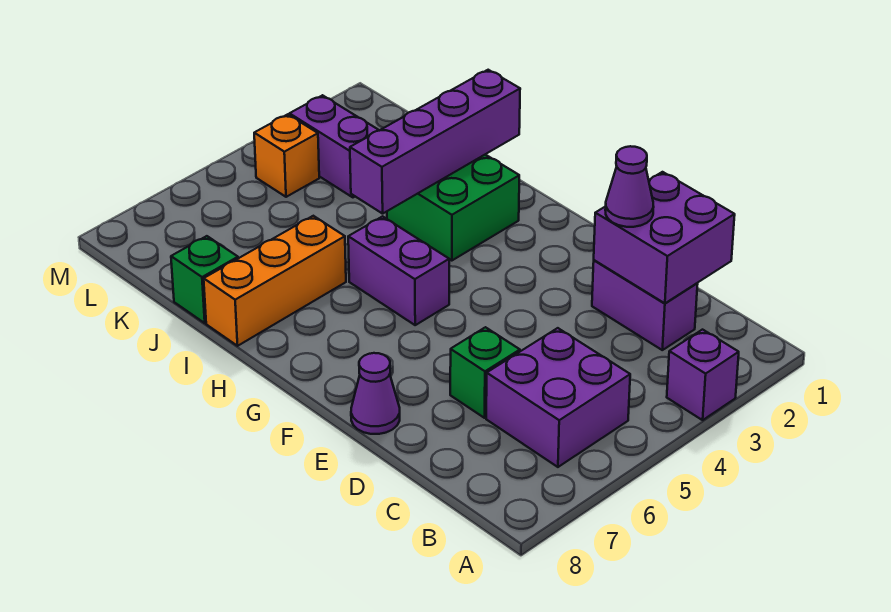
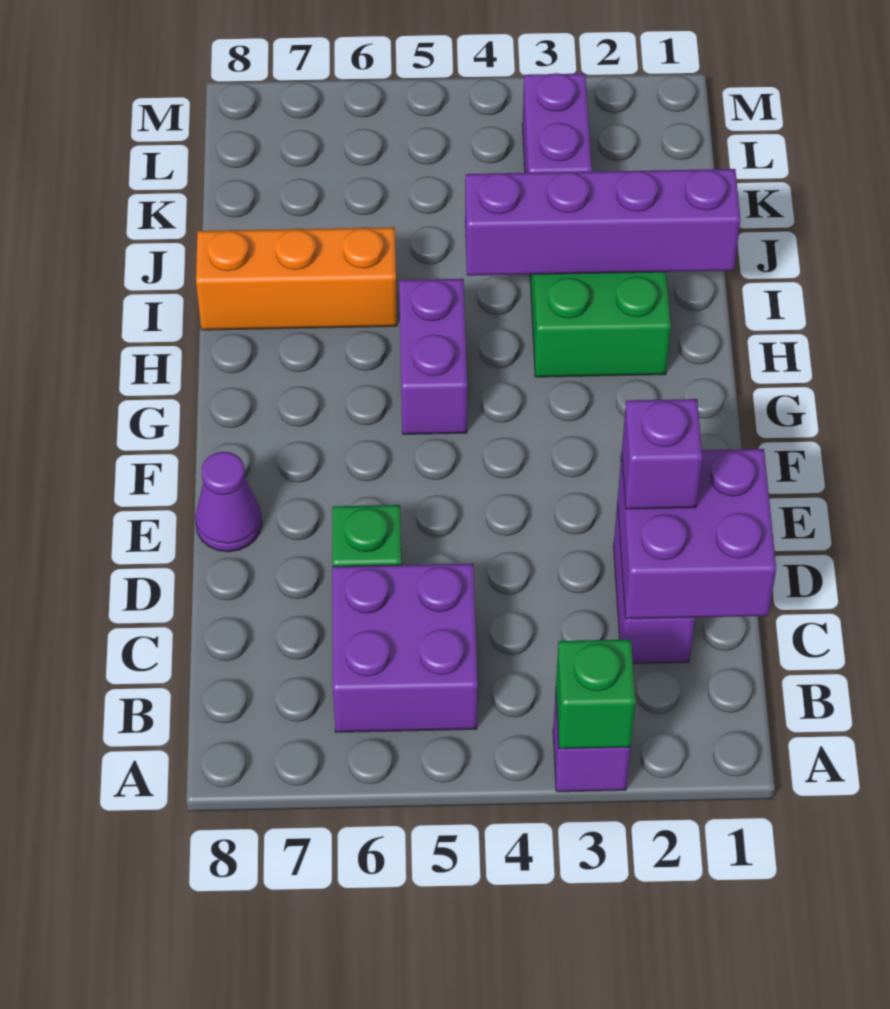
purple cone D2 level 3 -> purple brick D2 level 3
green brick J8 level 1 -> green brick A3 level 2
orange brick L4 level 1 -> none

